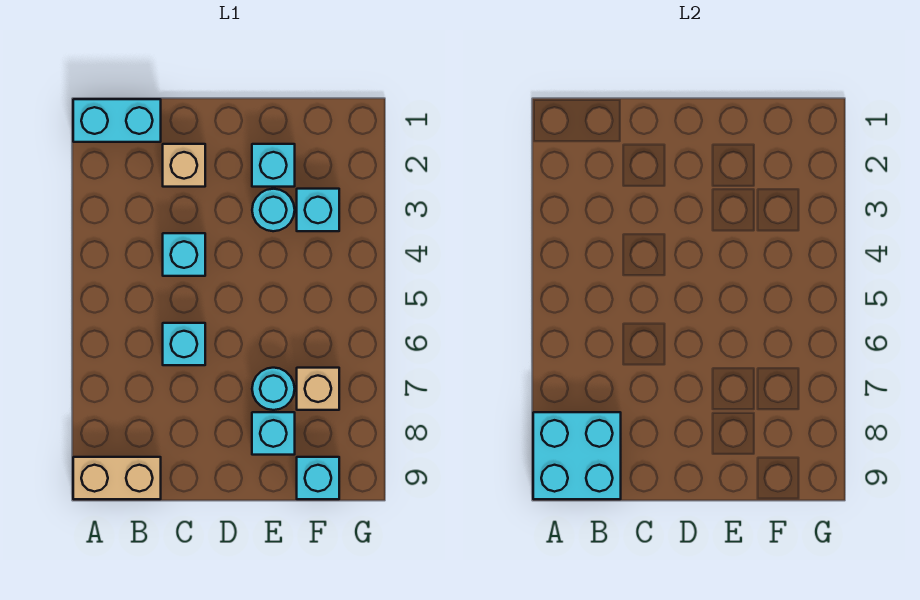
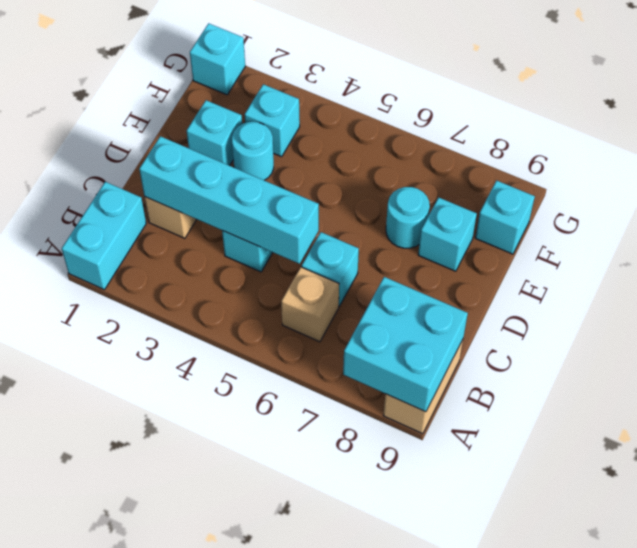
none -> cyan brick C2:C5 level 2
tan brick F7 level 1 -> tan brick B6 level 1
none -> cyan brick G1 level 1

